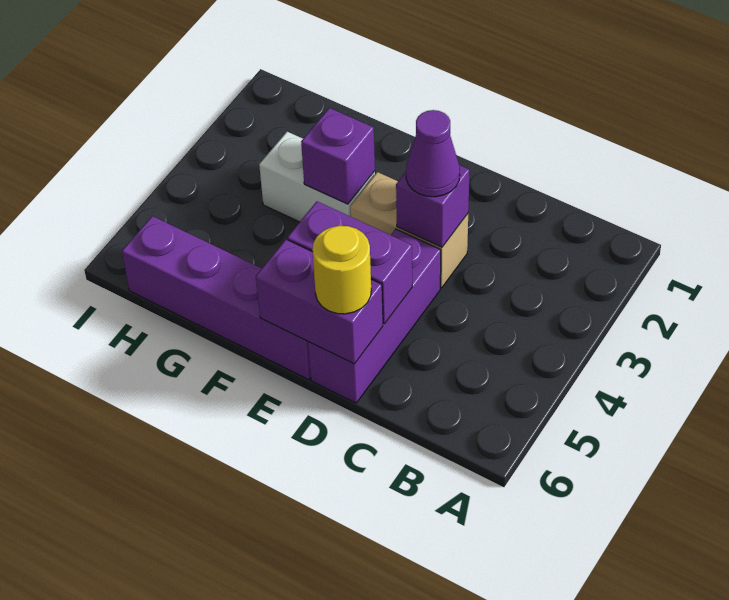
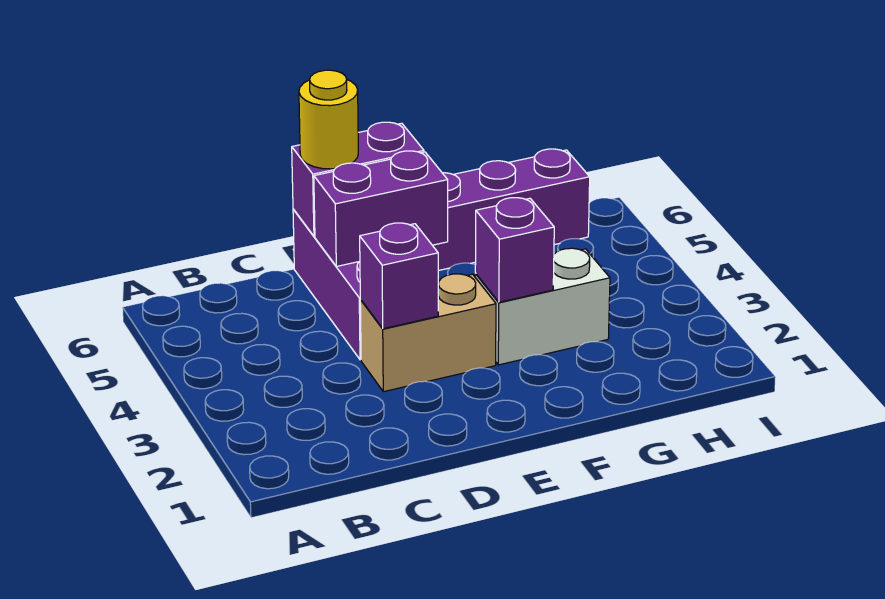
purple cone D3 level 3 -> none

